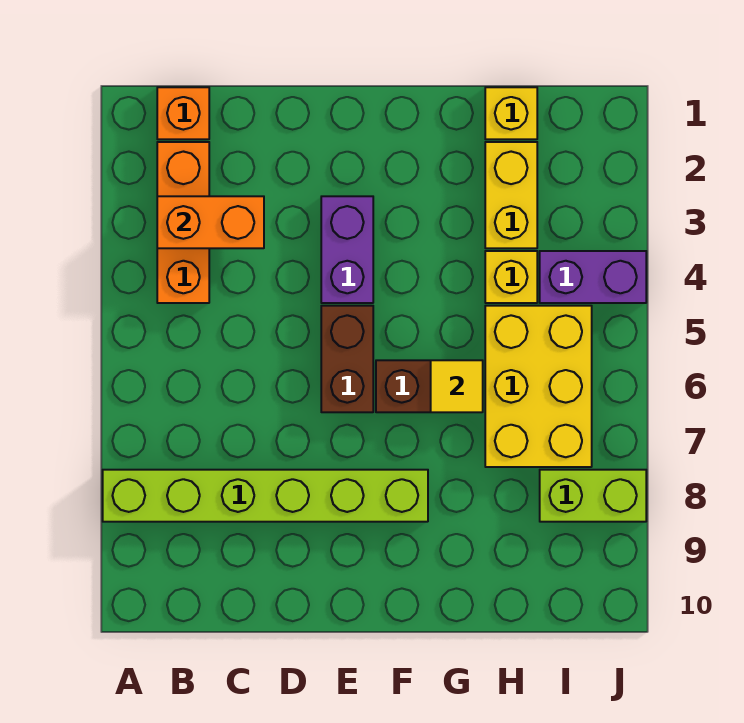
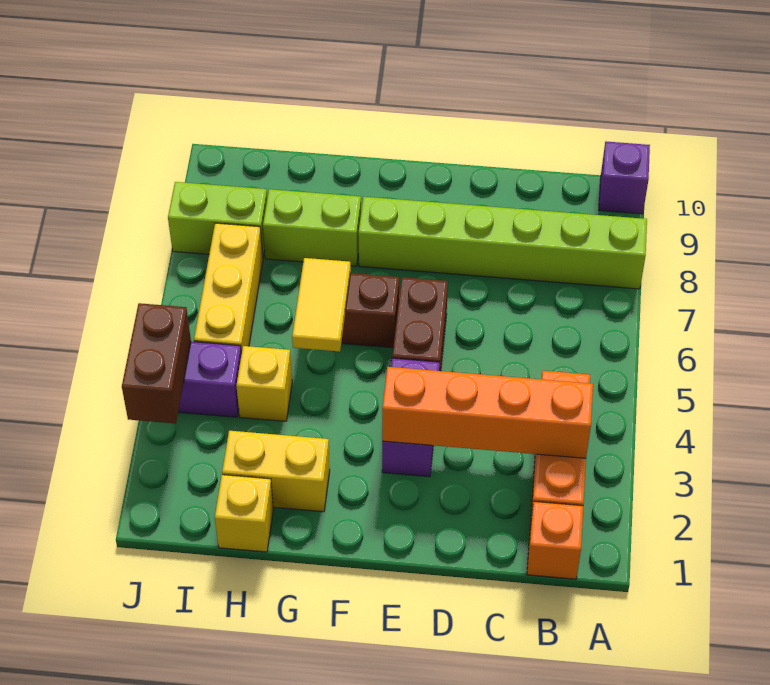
none -> purple brick A10 level 1
orange brick B3:C3 level 2 -> orange brick B3:E3 level 2
yellow tile G6 level 2 -> yellow tile G5:G6 level 2
none -> lime brick G8:H8 level 1
yellow brick H2:H3 level 1 -> yellow brick G2:H2 level 1
yellow brick H5:I7 level 1 -> yellow brick I5:I7 level 1
none -> brown brick J3:J4 level 2

